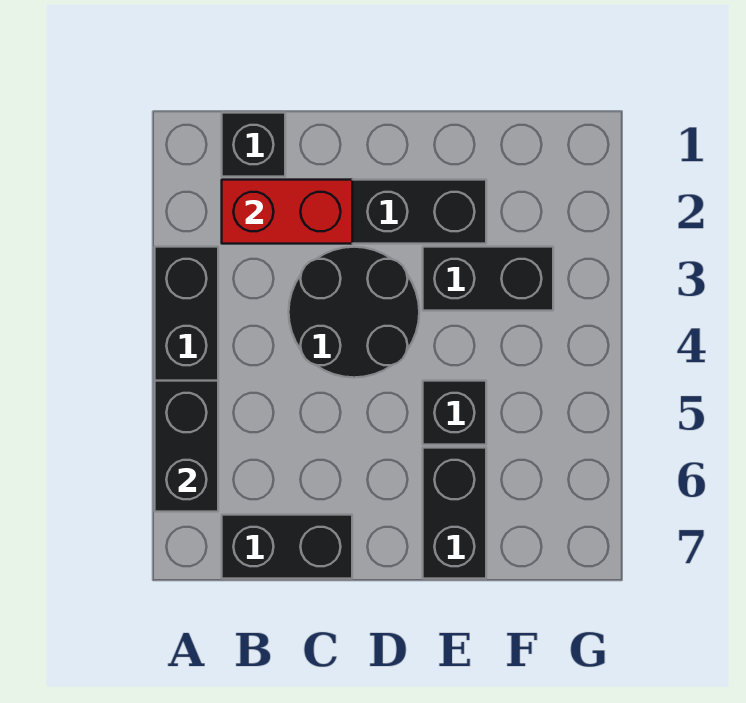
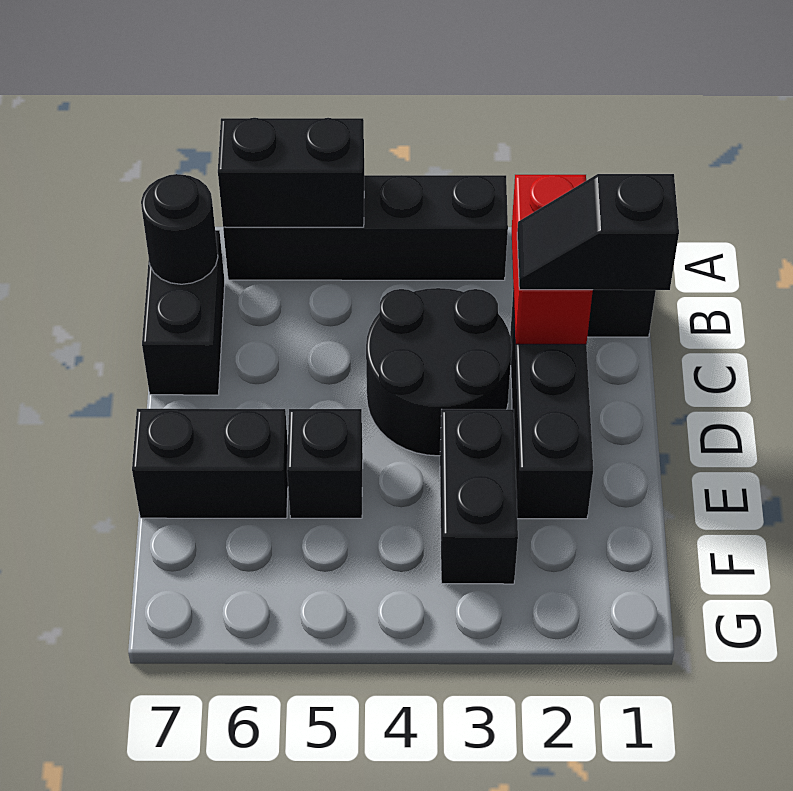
none -> black round brick B7 level 2
none -> black slope C1:C2 level 3 top 1

